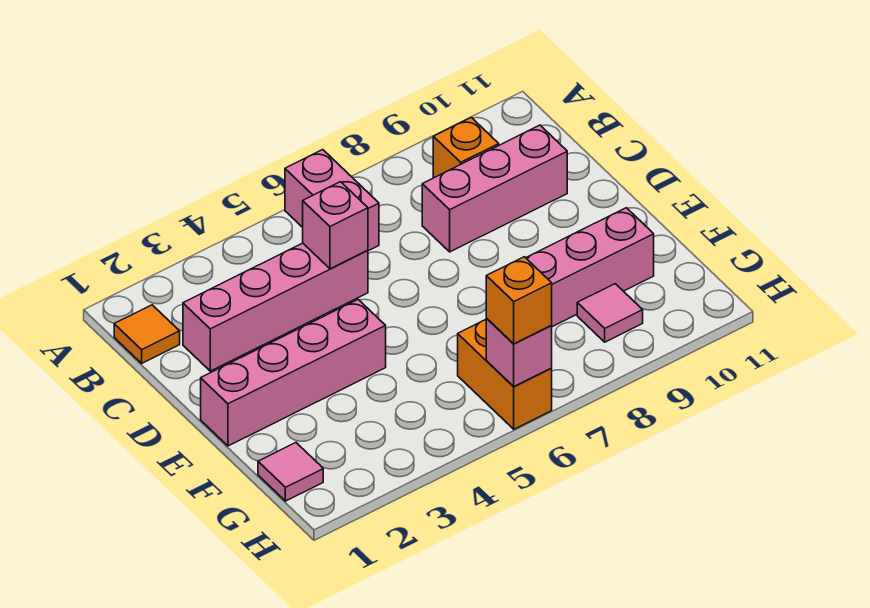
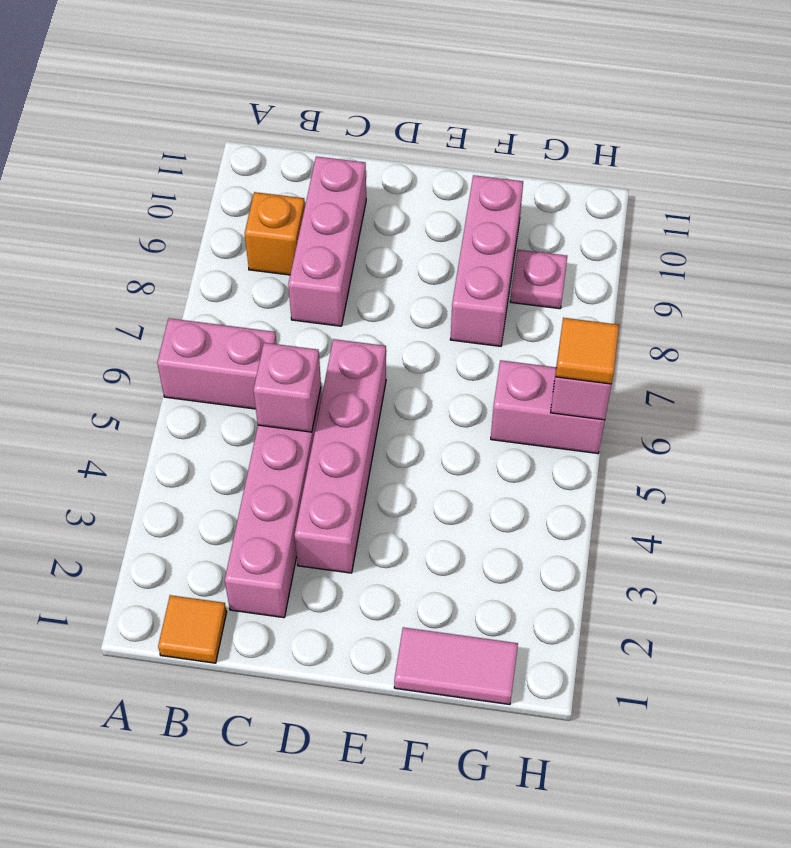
pink brick E1:E4 level 1 -> pink brick D3:D6 level 1
pink tile G1 level 1 -> pink tile F1:G1 level 1
orange brick G6:H6 level 1 -> pink brick G6:H6 level 1
pink tile G9 level 1 -> pink plate G9 level 1
orange brick H6 level 3 -> orange tile H6 level 3

